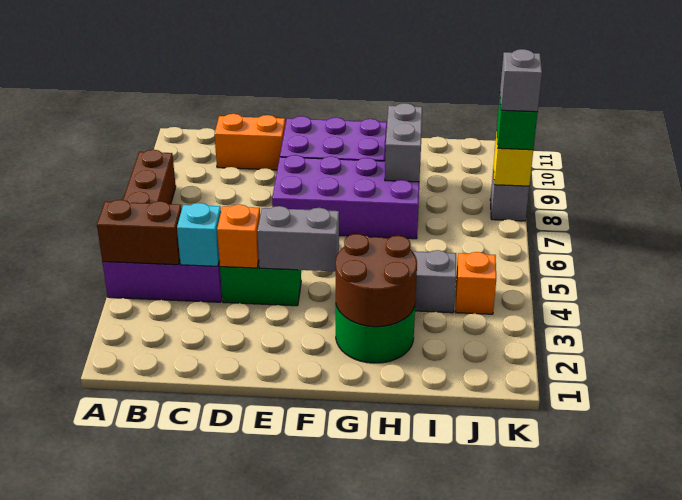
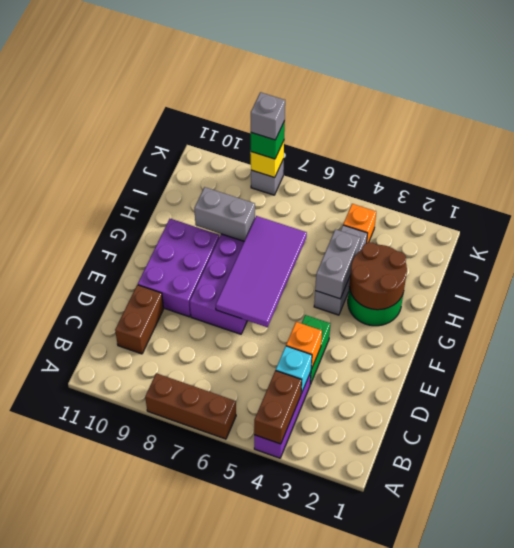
orange brick C10:D10 level 1 -> brown brick C10:D10 level 1
grey brick E4:F4 level 2 -> grey brick G4:H4 level 2
none -> purple tile E6:H7 level 2

